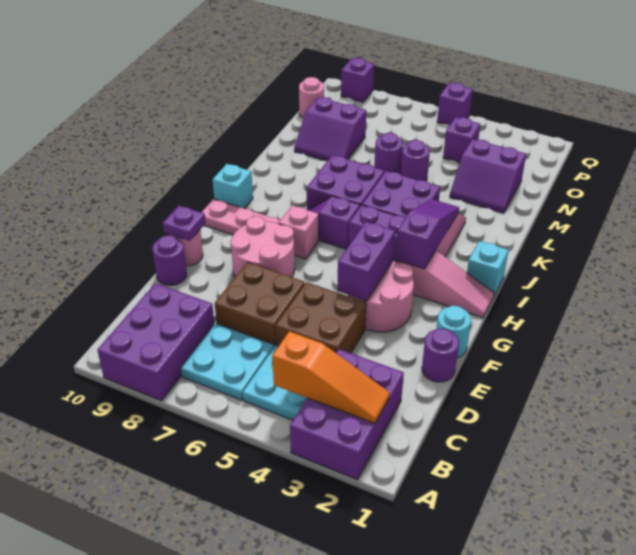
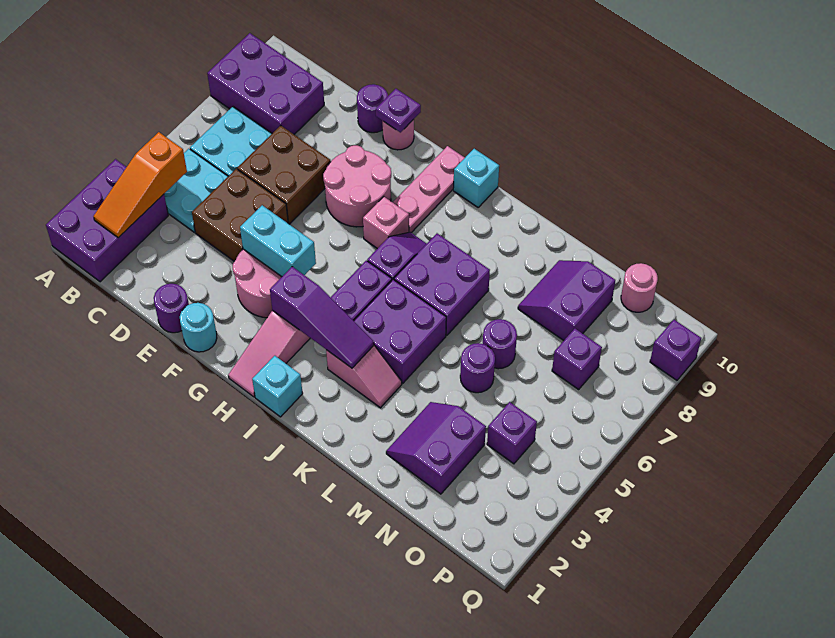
purple brick A2:C3 level 1 -> purple brick A1:B3 level 1
purple brick F4:G4 level 2 -> cyan brick F4:G4 level 2
purple brick Q5 level 1 -> purple brick O7 level 1

